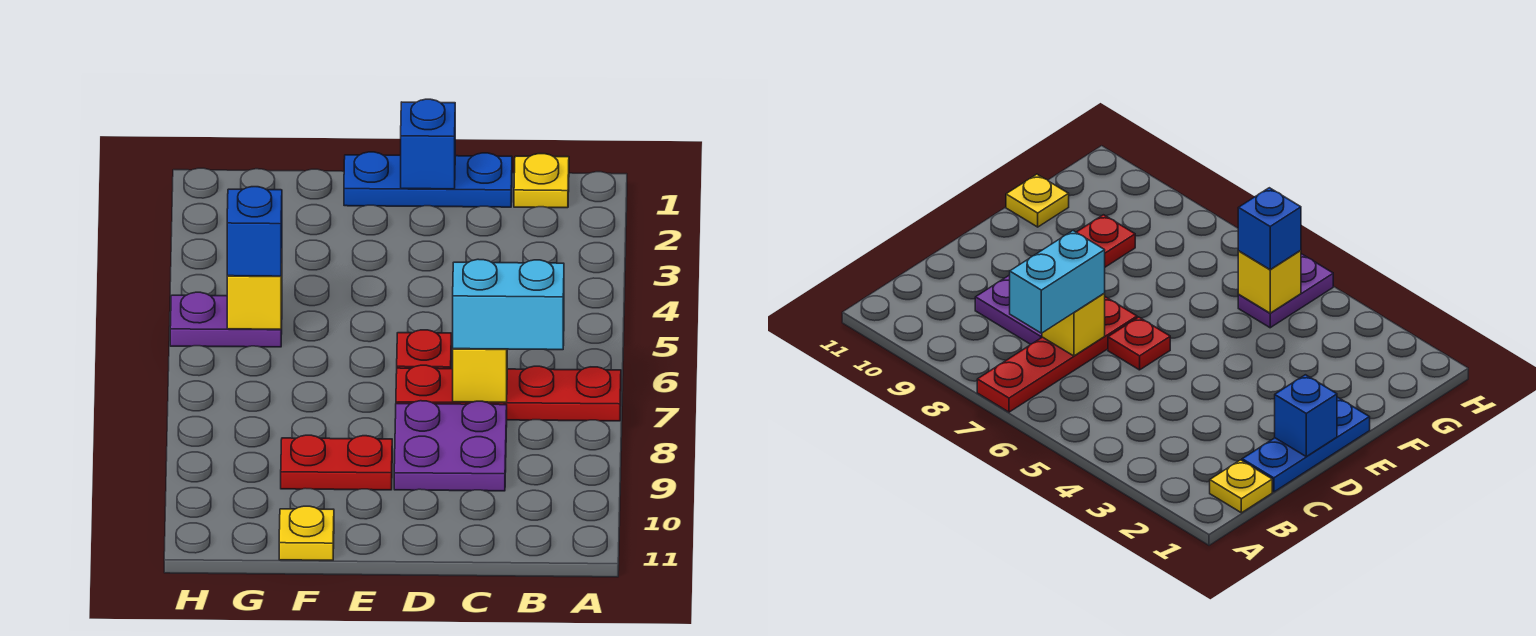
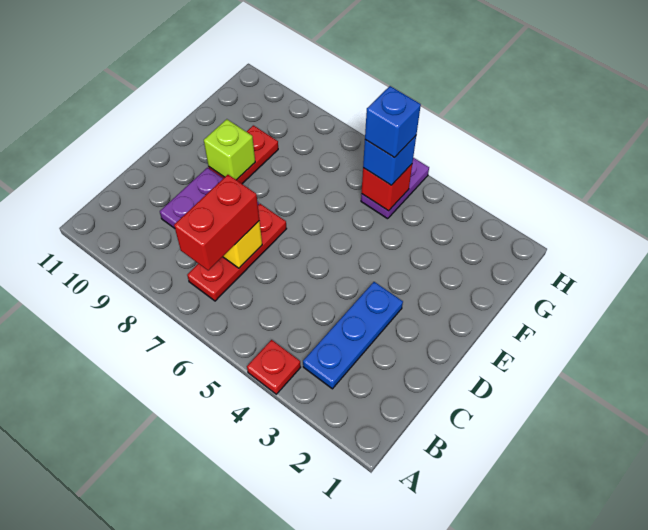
red plate A7:D7 level 1 -> red plate B7:D7 level 1
yellow plate B1 level 1 -> none
cyan brick B7:C7 level 3 -> red brick B7:C7 level 3
blue plate C1:E1 level 1 -> blue plate B3:D3 level 1
blue brick D1 level 2 -> blue brick G5 level 4
red plate D6 level 1 -> red plate A4 level 1
none -> lime brick E9 level 2
yellow plate F11 level 1 -> none
yellow brick G5 level 2 -> red brick G5 level 2

